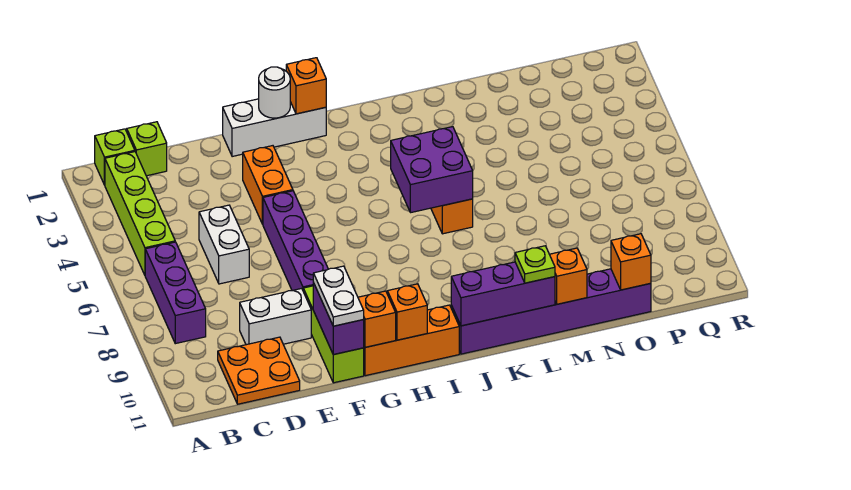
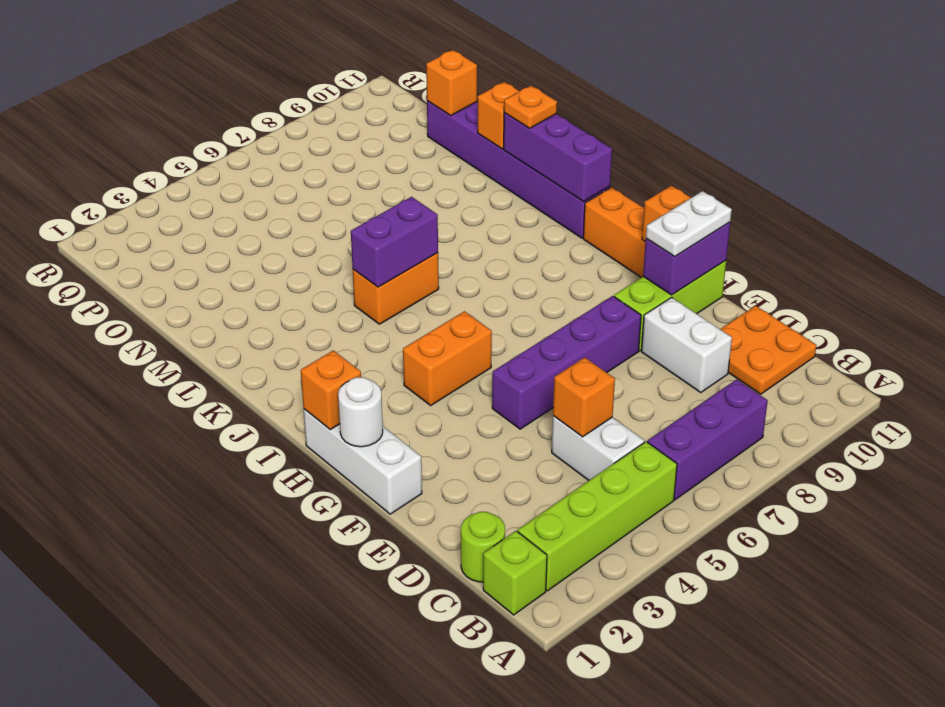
lime brick C1 level 1 -> lime round brick C1 level 1
white brick D5:D6 level 1 -> white brick C5:D5 level 1
orange brick F3:F4 level 1 -> orange brick H4:H5 level 1
orange brick H11 level 2 -> orange brick D5 level 2
purple brick J5:K6 level 2 -> purple brick K5:K6 level 2
lime plate L11 level 3 -> orange plate L11 level 3

